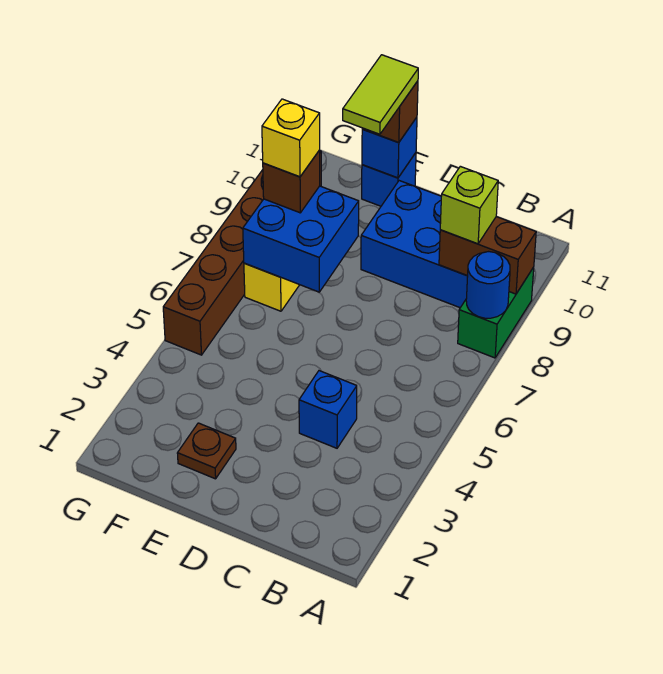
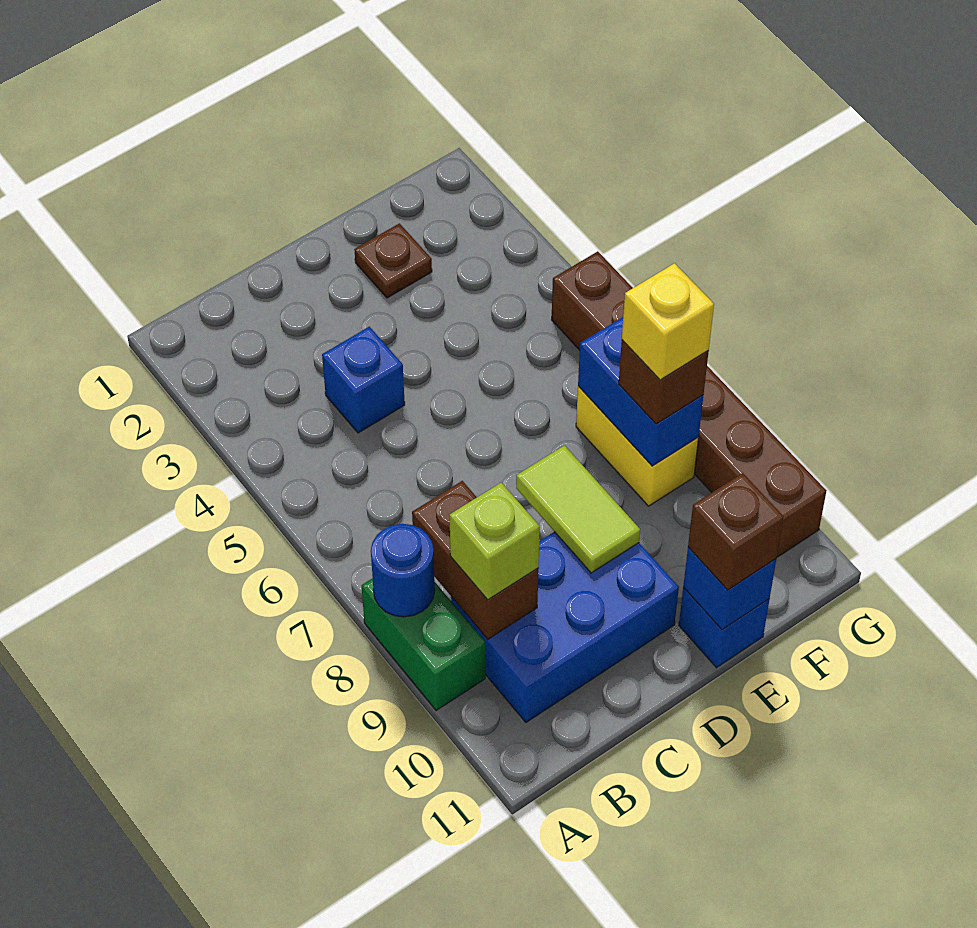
brown brick A9:B9 level 2 -> brown brick B8:B9 level 2
blue brick E7:F8 level 2 -> blue brick F7:F8 level 2
lime tile E10:E11 level 4 -> lime tile D8:D9 level 2

